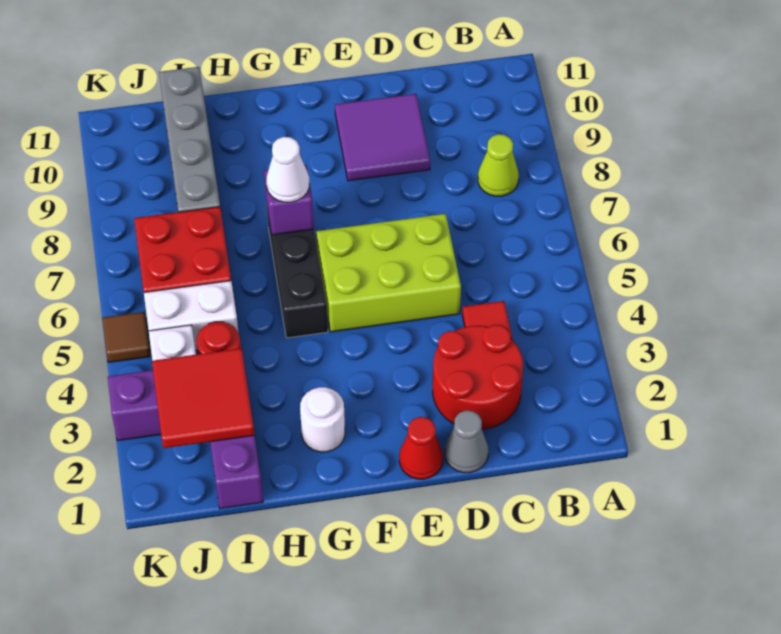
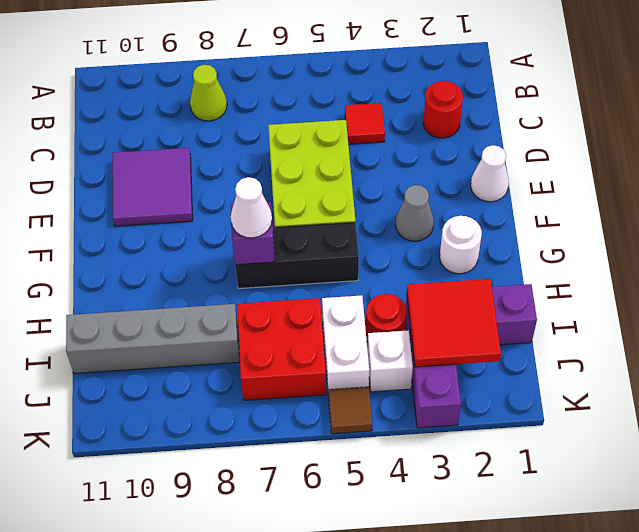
red round brick C2:D3 level 1 -> red round brick C2 level 1
grey cone D1 level 1 -> grey cone F3 level 1
red cone E1 level 1 -> white cone E1 level 1

